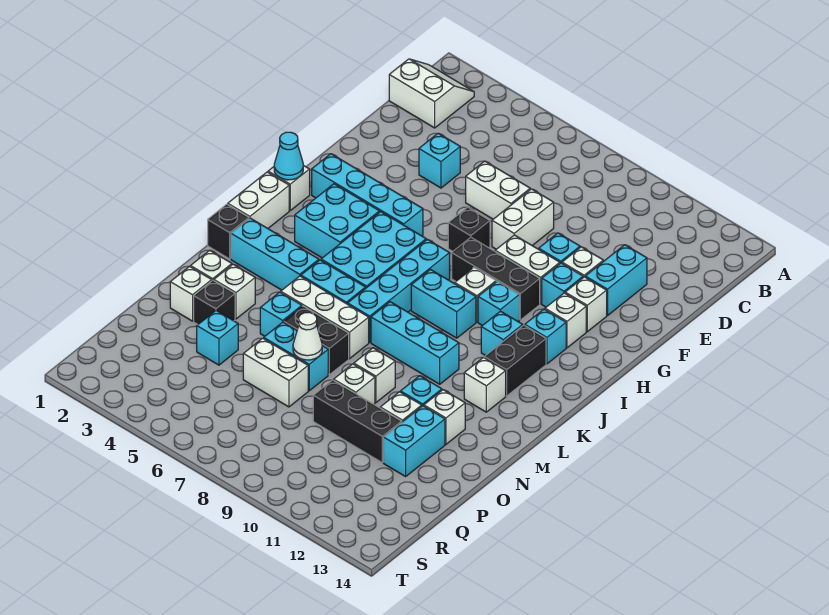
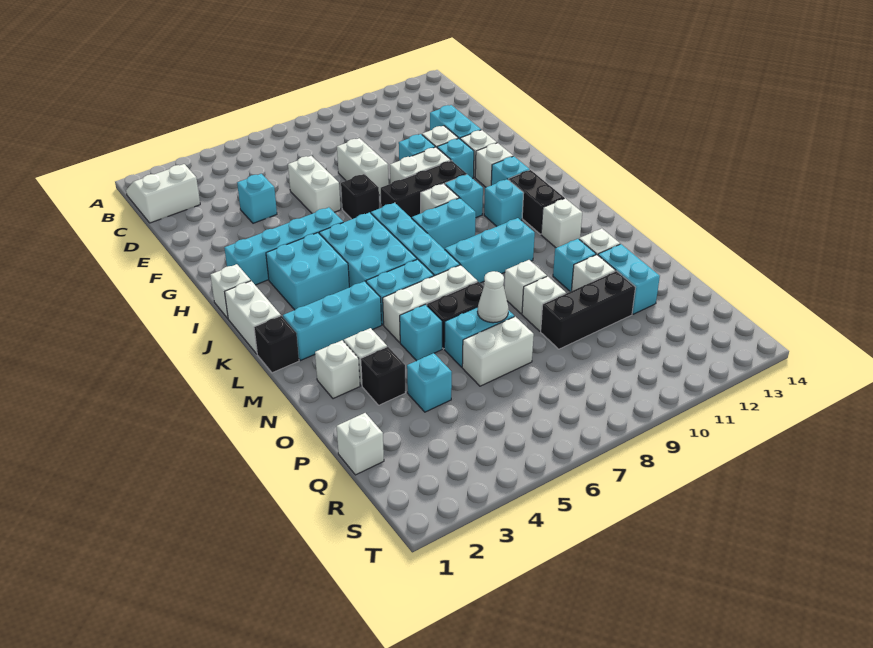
white brick E6:E7 level 1 -> white brick E6:F6 level 1
cyan cone I1 level 2 -> none
white brick O2 level 1 -> white brick Q1 level 1

